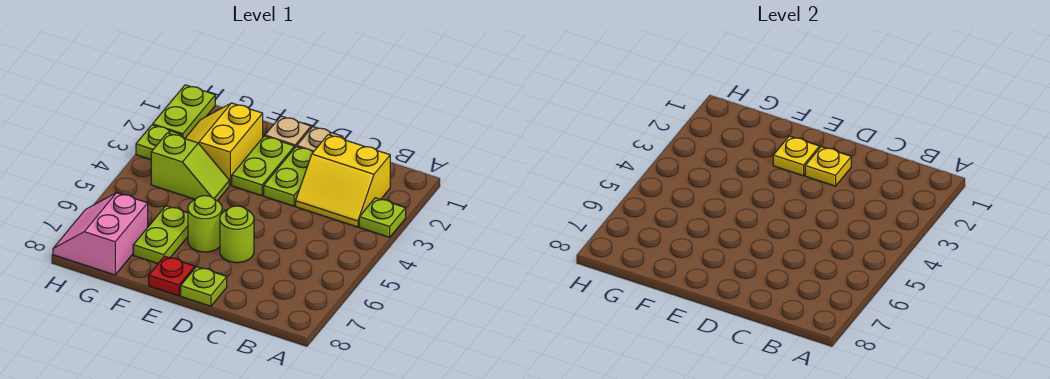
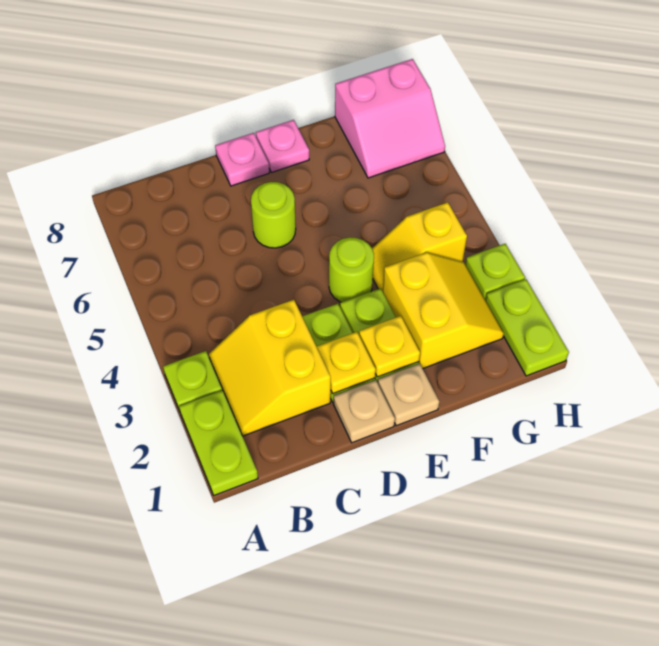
yellow slope B2:C3 level 1 top 2 -> yellow slope B2:C3 level 1 top C
lime plate D8 level 1 -> pink plate D8 level 1
lime round brick E6 level 1 -> lime round brick E4 level 1
red plate E8 level 1 -> pink plate E8 level 1
lime slope F4:G4 level 1 top G -> yellow slope F4:G4 level 1 top G
lime plate F6:F7 level 1 -> lime plate A1:A2 level 1
pink slope G7:H8 level 1 top G -> pink slope G7:H8 level 1 top 8

